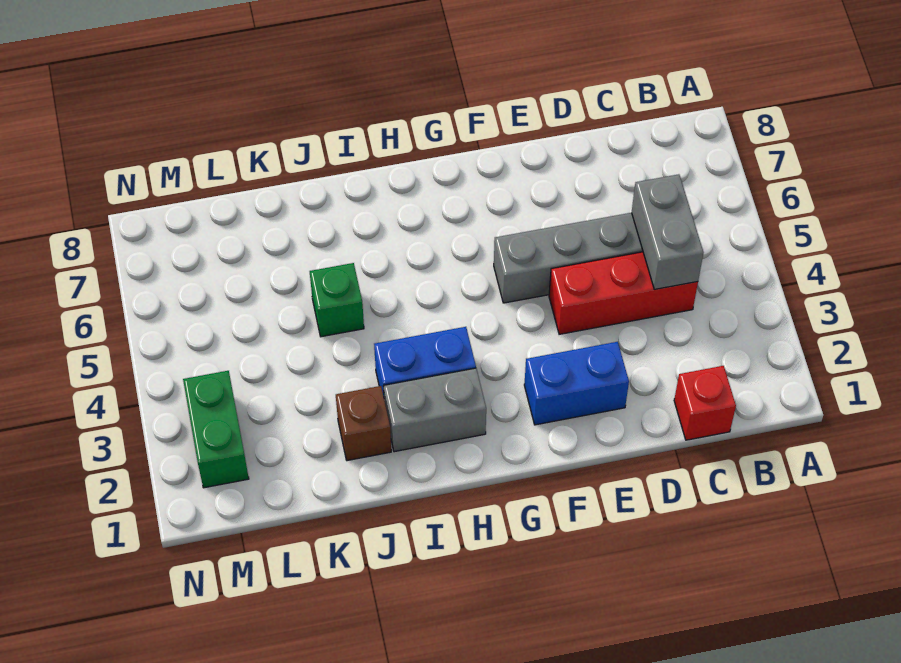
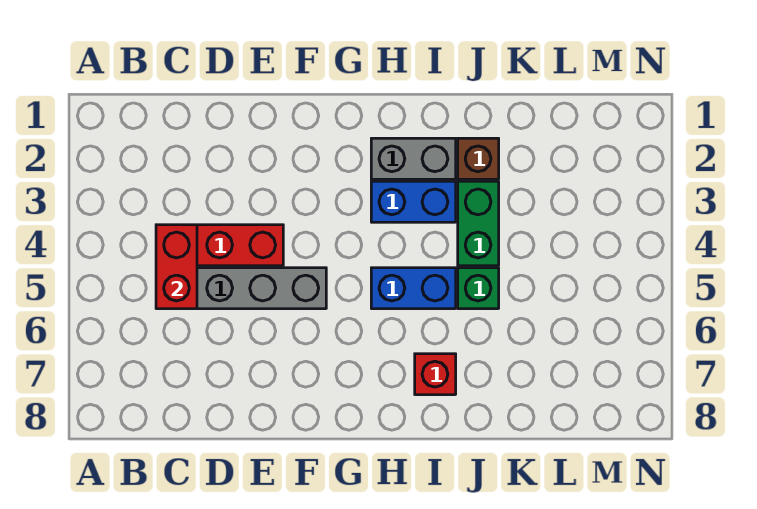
red brick C1 level 1 -> red brick I7 level 1
grey brick C4:C5 level 2 -> red brick C4:C5 level 2
blue brick E2:F2 level 1 -> blue brick H5:I5 level 1
green brick M2:M3 level 1 -> green brick J3:J4 level 1

